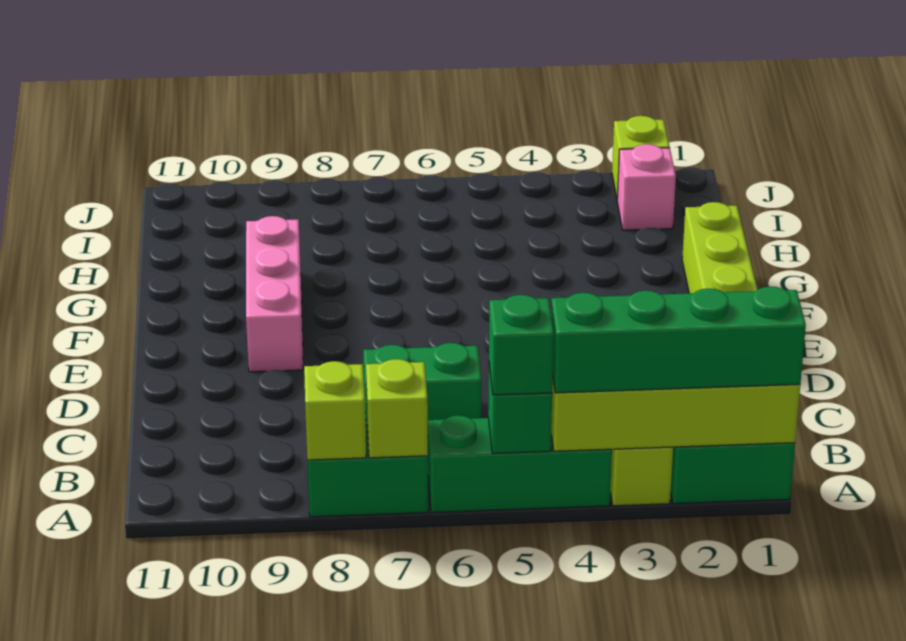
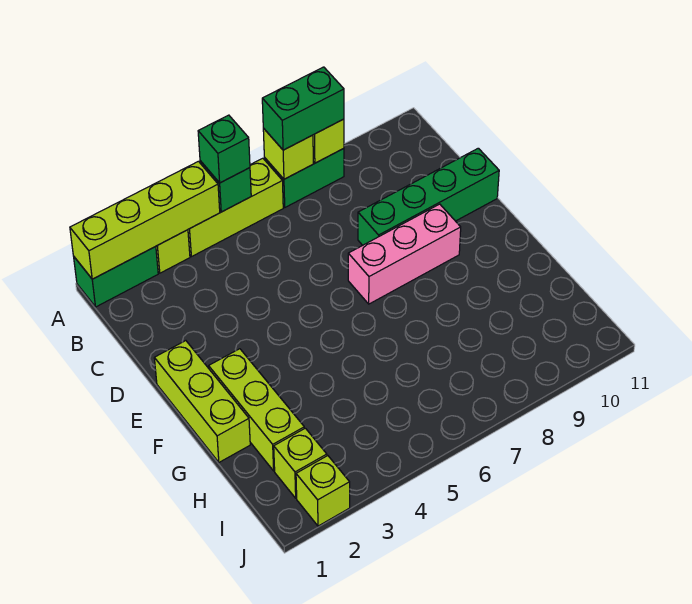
green brick A1:A4 level 3 -> green brick D8:D11 level 1
green brick A4:A6 level 1 -> lime brick A4:A6 level 1
green brick C6:C7 level 1 -> green brick A7:A8 level 3
pink brick E9:G9 level 1 -> pink brick E7:E9 level 1
none -> lime brick F2:H2 level 1
pink brick I2 level 1 -> lime brick I2 level 1

